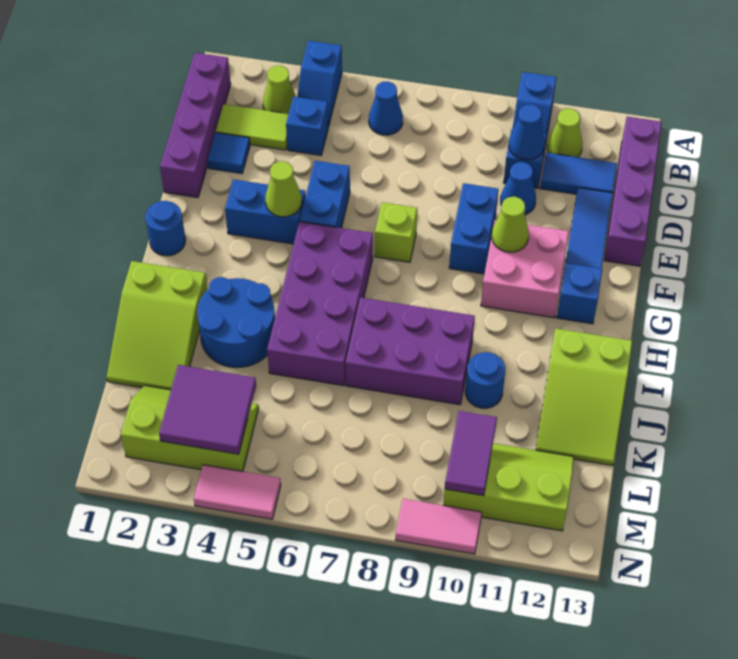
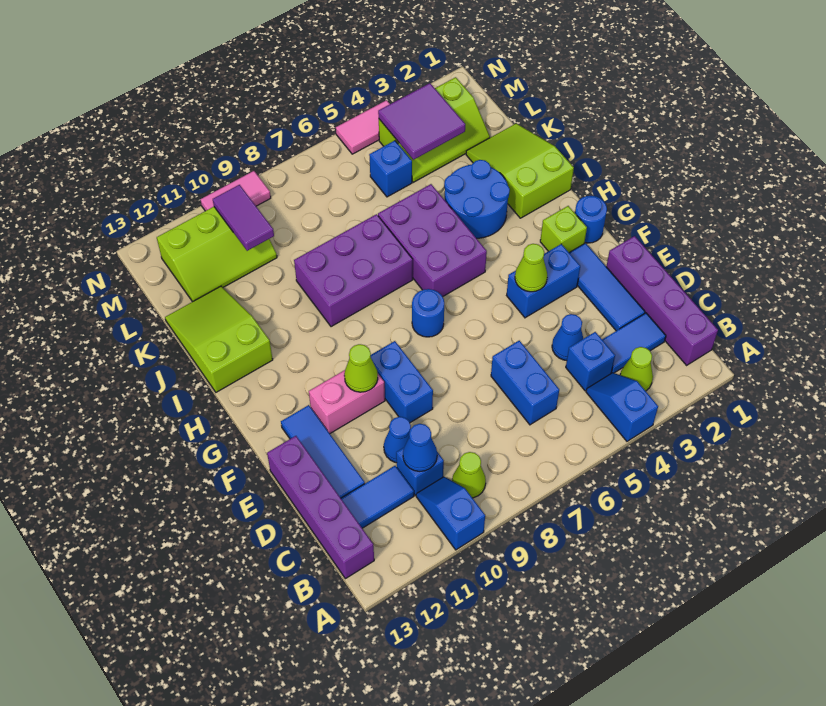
blue cone B6 level 1 -> blue cone D4 level 1
lime cone B11 level 1 -> lime cone B9 level 1
lime tile C2:C3 level 1 -> blue tile C2:C3 level 1
blue tile D2 level 1 -> blue tile D2:F2 level 1
blue brick E5:F5 level 1 -> blue brick C6:D6 level 1
lime brick F7 level 1 -> lime brick G2 level 1
pink brick F10:G11 level 1 -> pink brick F10:F11 level 1
purple brick G5:J6 level 1 -> purple brick H5:J6 level 1
blue brick G12 level 1 -> blue brick L5 level 1
blue round brick J10 level 1 -> blue round brick G7 level 1

